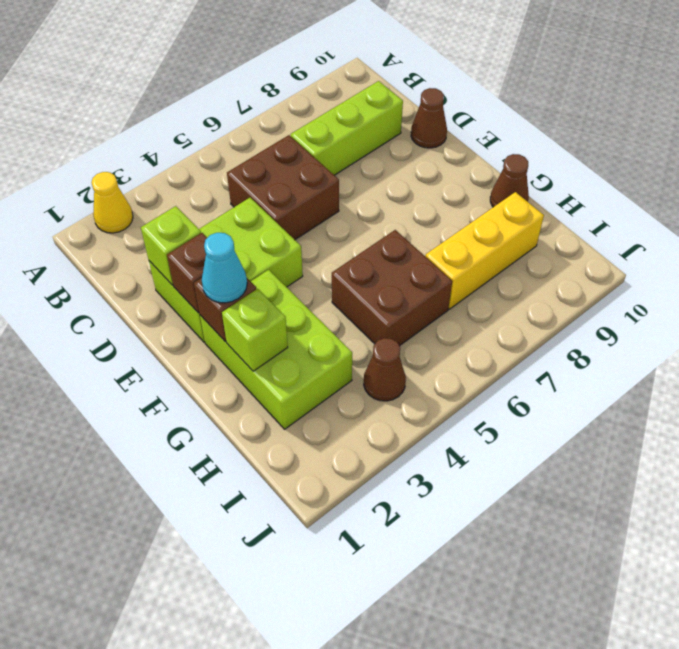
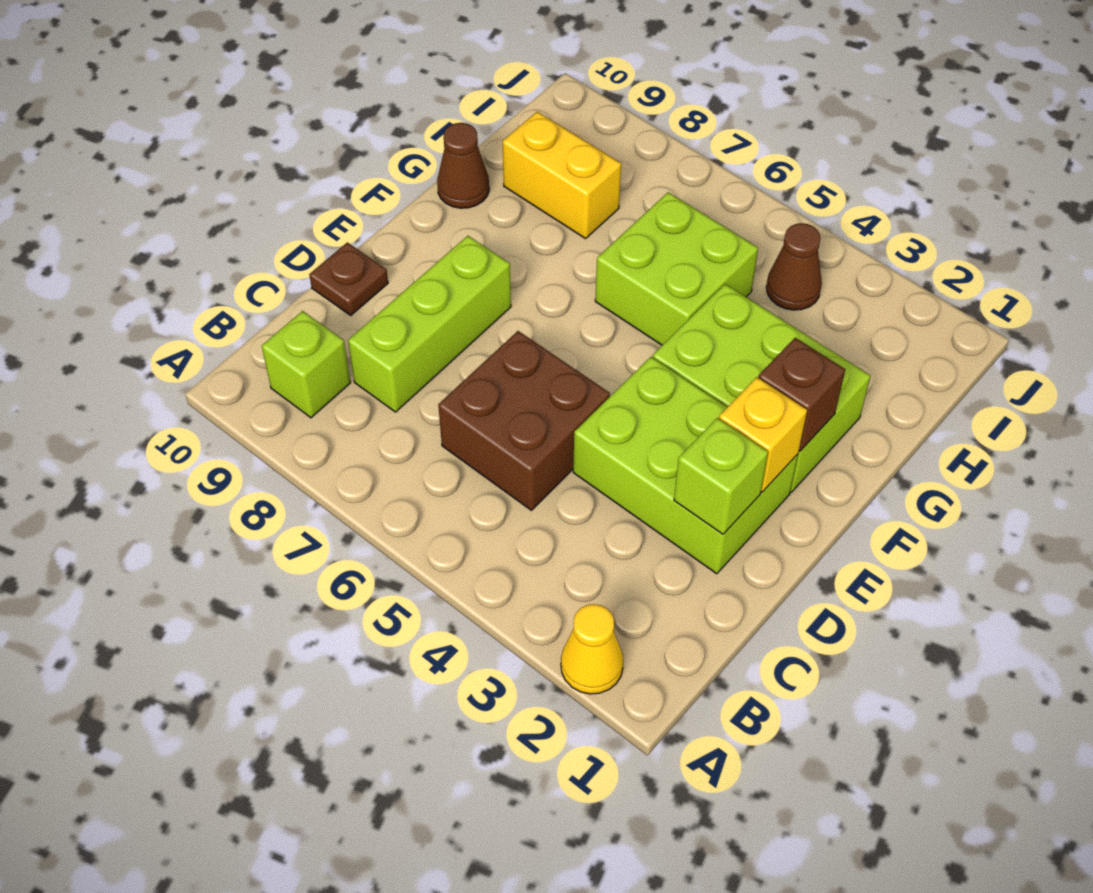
lime brick C7:C9 level 1 -> lime brick C8:E8 level 1
brown cone D10 level 1 -> brown plate D10 level 1
brown brick E2 level 2 -> yellow brick E2 level 2
lime brick F2:H3 level 1 -> lime brick F2:G4 level 1
cyan cone F2 level 3 -> none
lime brick G2 level 2 -> lime brick B9 level 1
brown brick G5:H6 level 1 -> lime brick G5:H6 level 1
yellow brick H7:H9 level 1 -> yellow brick H8:H9 level 1

